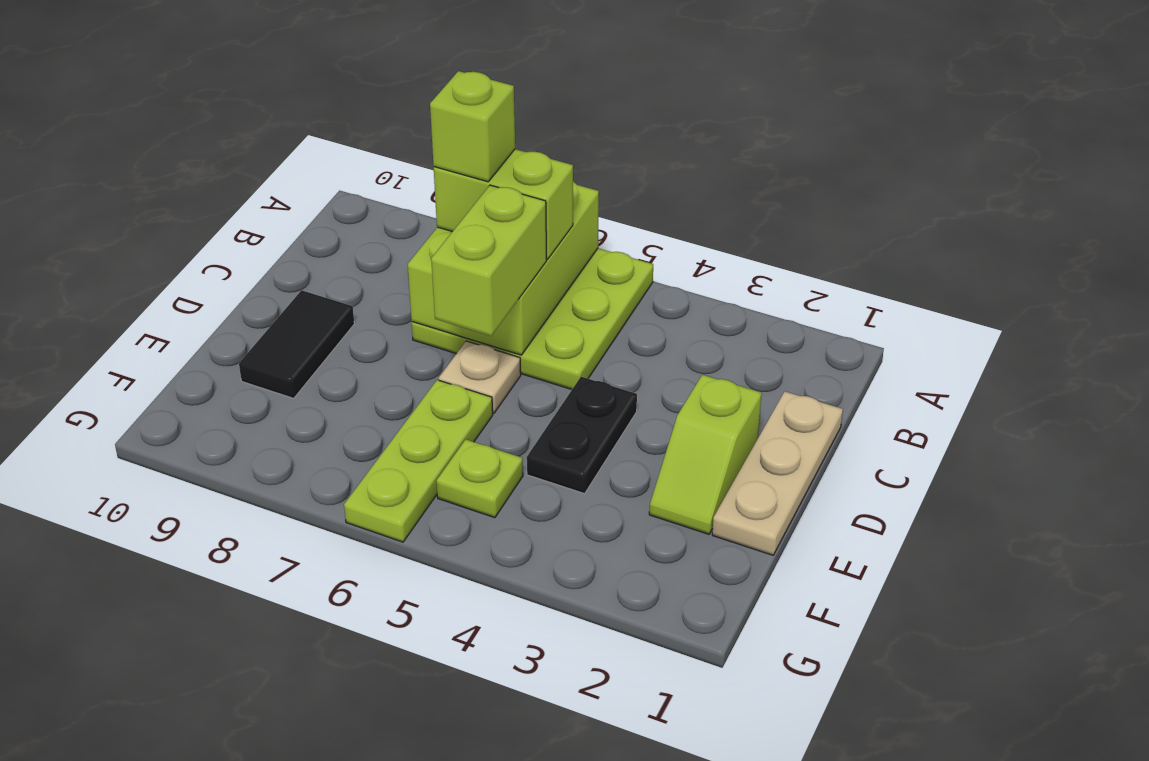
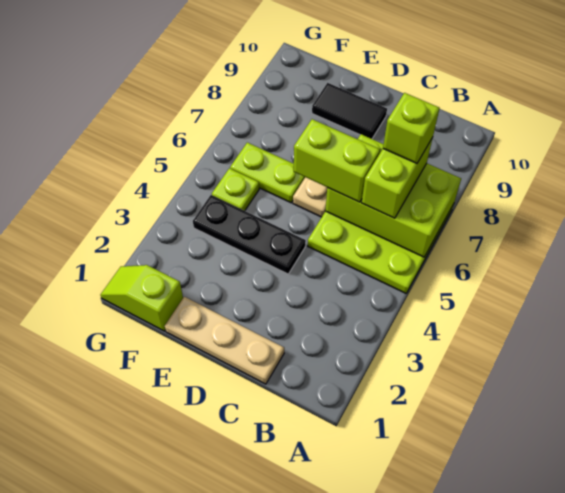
lime slope D2:E2 level 1 top D -> lime slope F1:G1 level 1 top F
black plate D4:E4 level 1 -> black plate D4:F4 level 1
lime plate E6:G6 level 1 -> lime plate E6:F6 level 1

